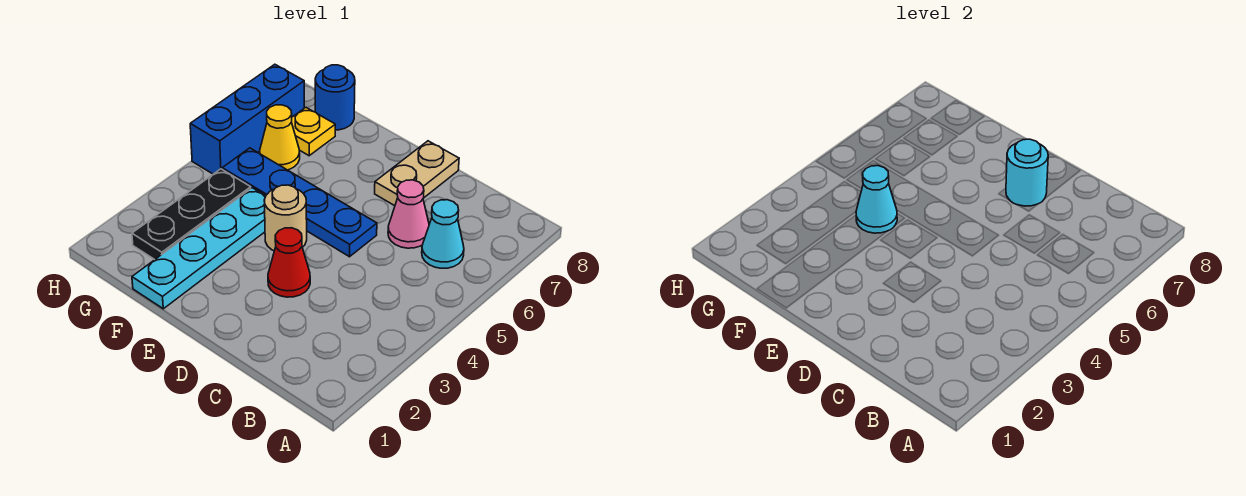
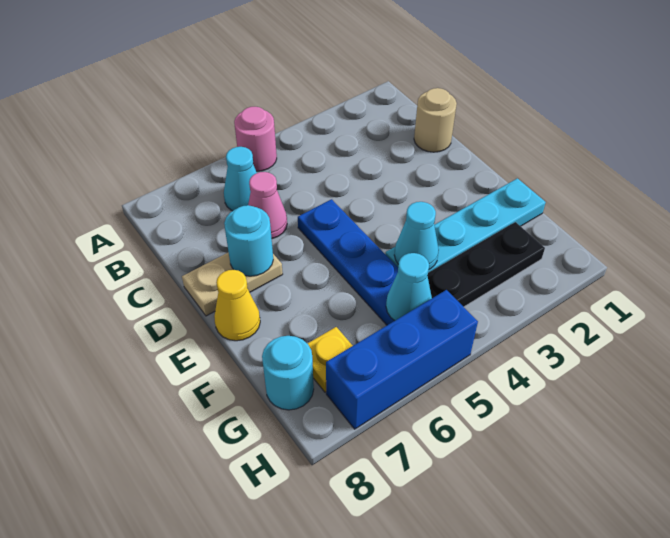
none -> pink round brick A5 level 1
red cone D3 level 1 -> none
tan round brick E4 level 1 -> tan round brick C1 level 1
none -> cyan cone G5 level 2
yellow cone G6 level 1 -> yellow cone E8 level 1
blue round brick G8 level 1 -> cyan round brick G8 level 1

